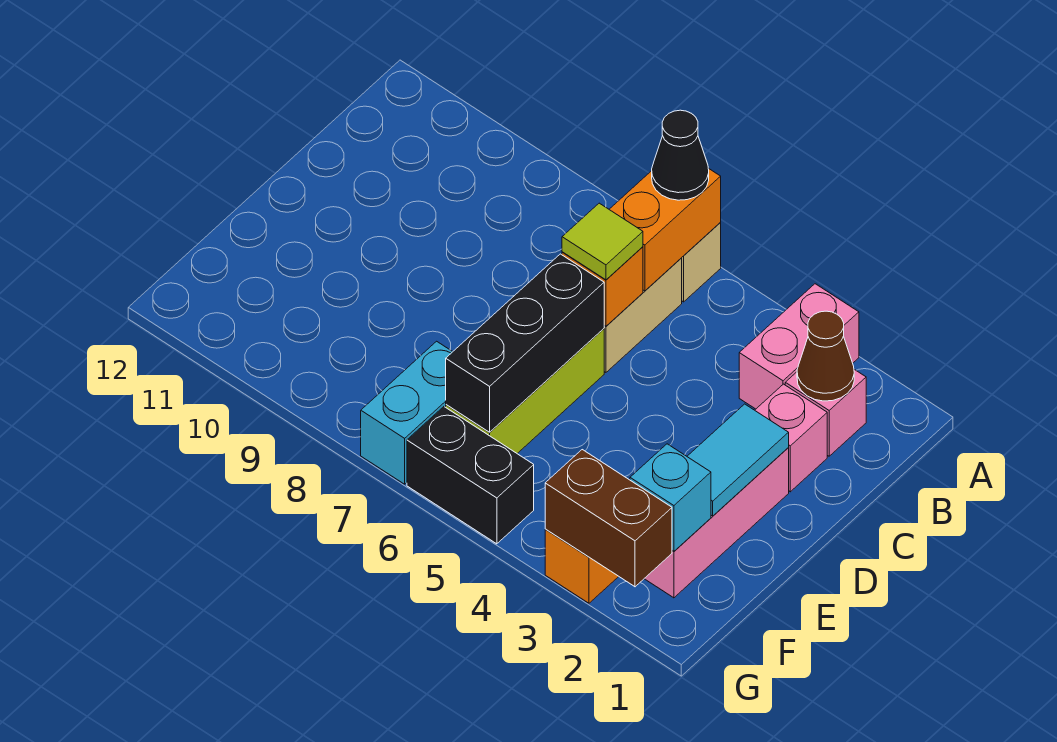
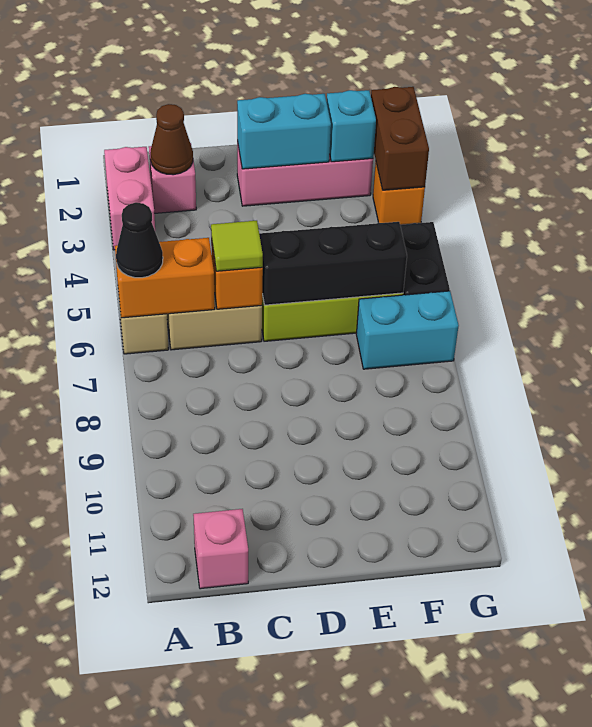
pink brick A3:B3 level 1 -> pink brick A2:A3 level 1
pink brick C2 level 1 -> pink brick B12 level 1
cyan tile D2:E2 level 2 -> cyan brick D2:E2 level 2

